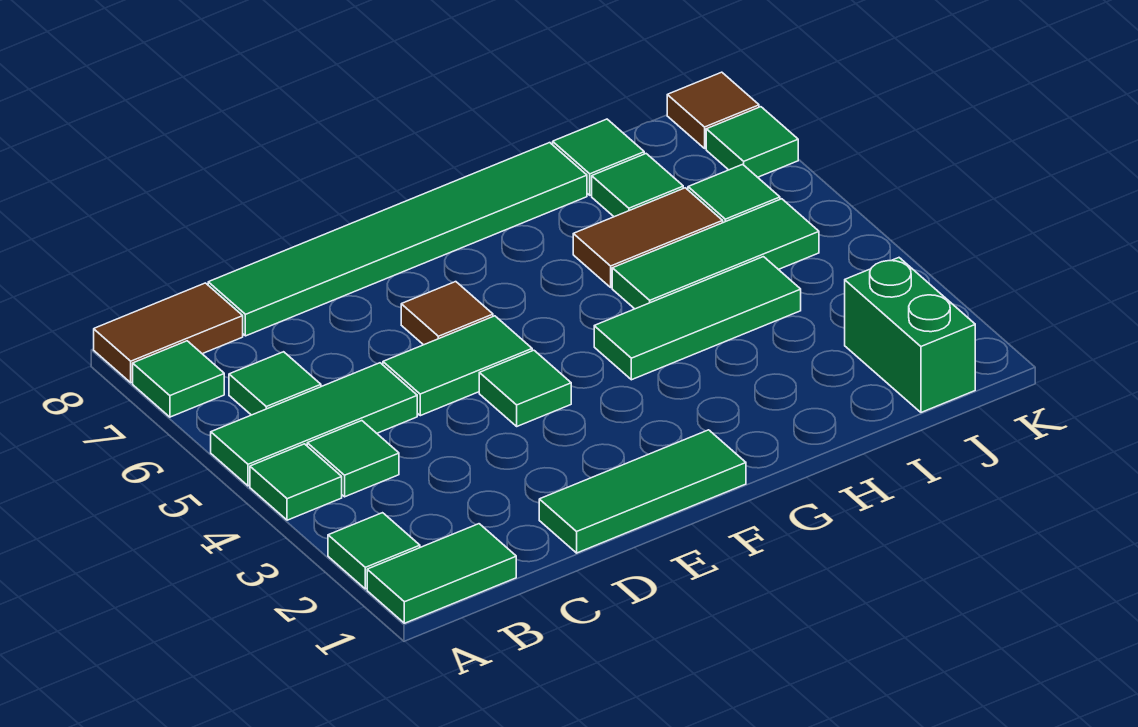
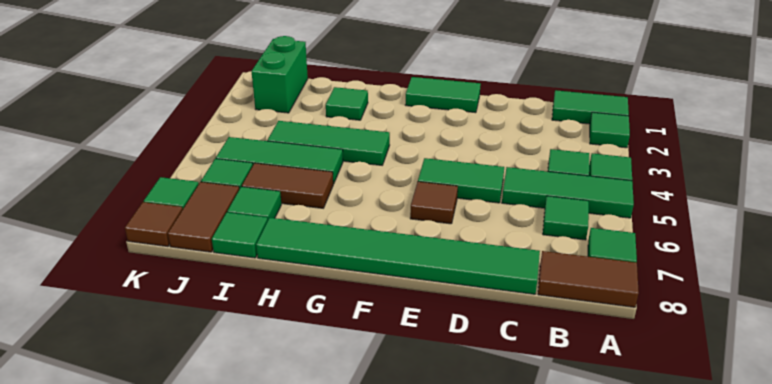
green tile D1:F1 level 1 -> green tile E1:F1 level 1
green tile E4 level 1 -> green tile H2 level 1
none -> brown tile J7:J8 level 1

